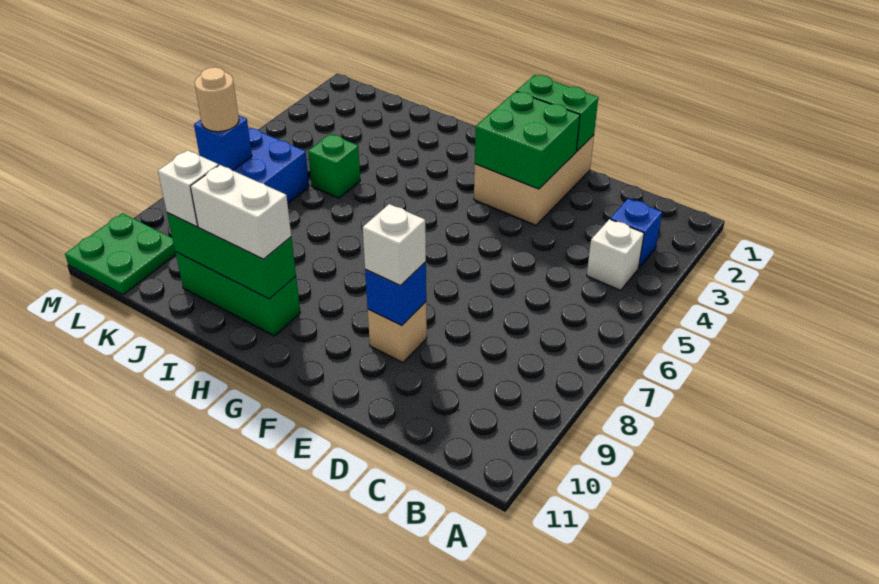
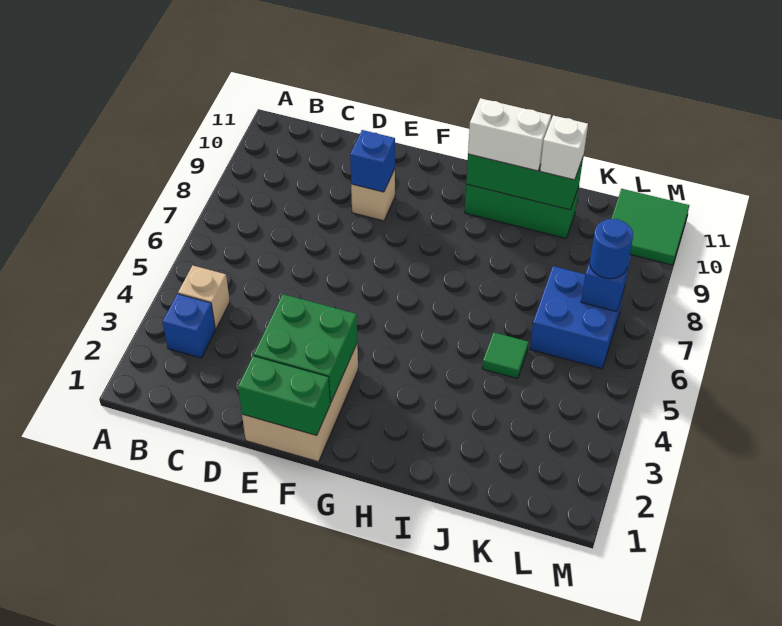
white brick B4 level 1 -> tan brick B4 level 1
white brick E9 level 3 -> none
green brick J5 level 1 -> green tile J5 level 1
tan round brick L7 level 3 -> blue round brick L7 level 3
green plate L10:M11 level 1 -> green tile L10:M11 level 1

